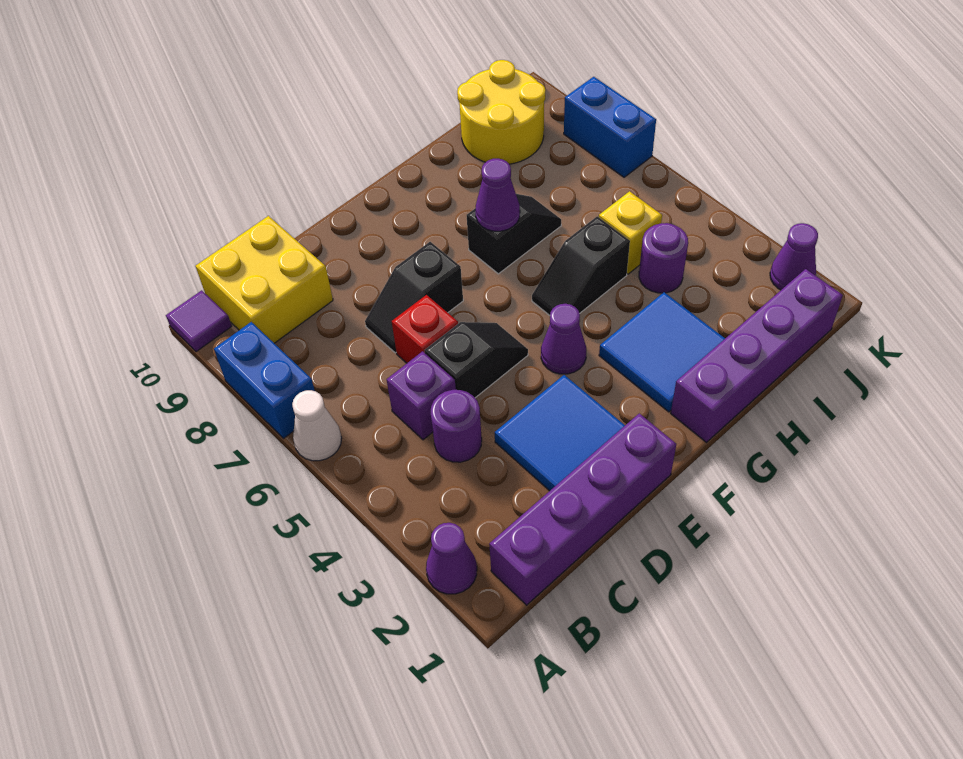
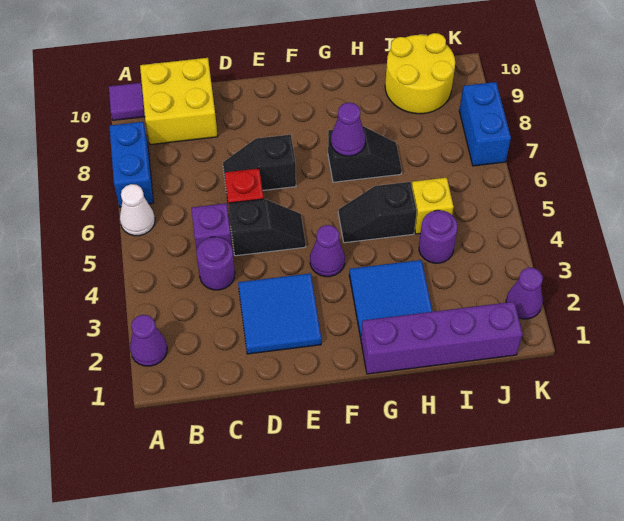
purple brick B1:E1 level 1 -> none

